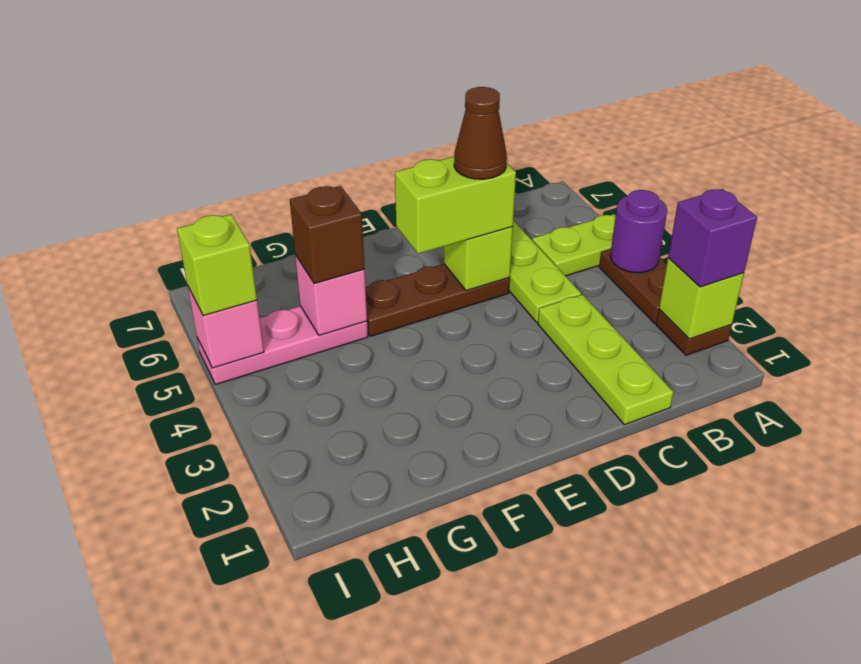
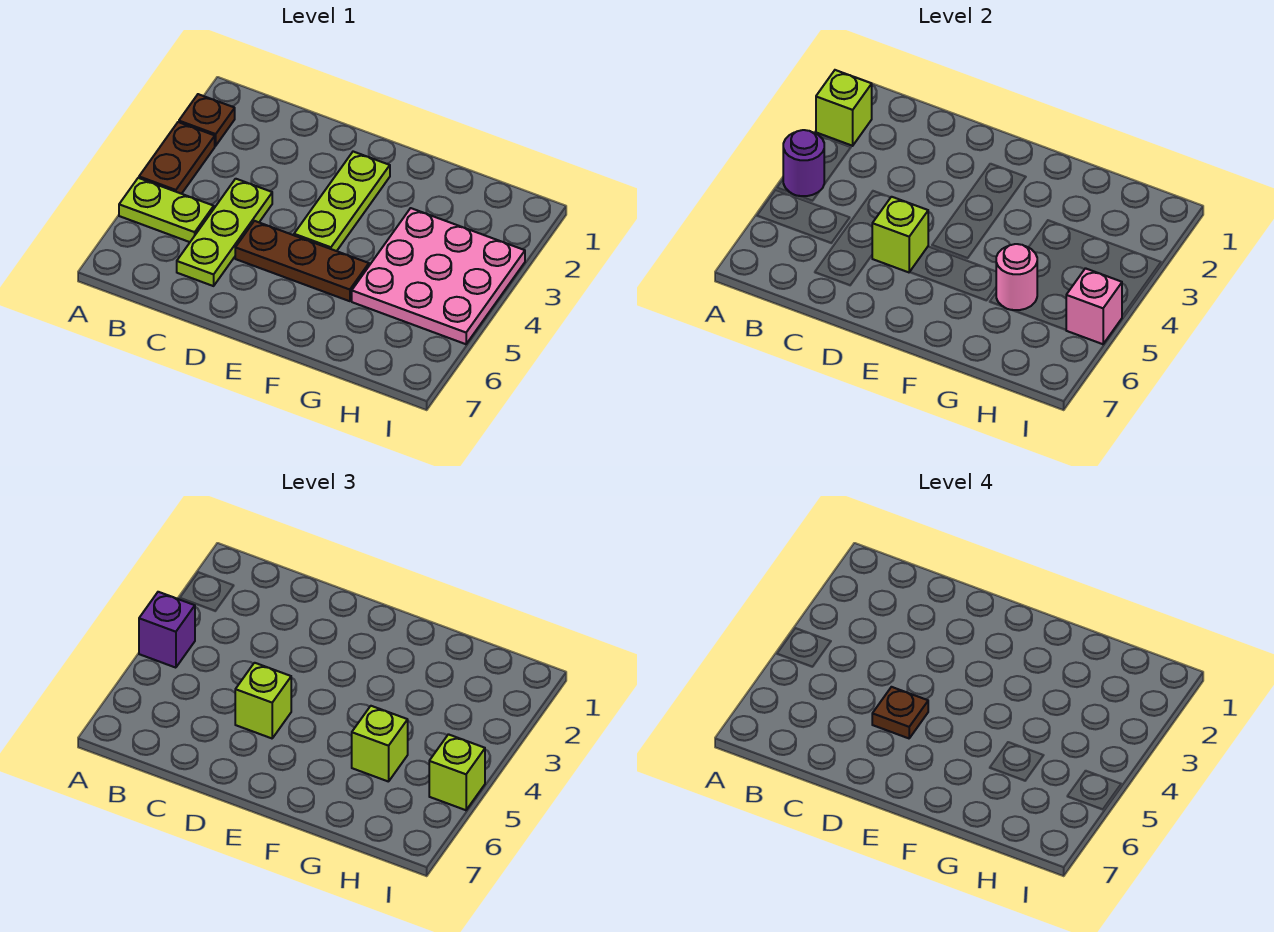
purple brick A2 level 3 -> purple brick A4 level 3
lime plate C1:C3 level 1 -> lime plate E2:E4 level 1
lime brick D5:E5 level 3 -> lime brick D5 level 3
brown cone D5 level 4 -> brown plate D5 level 4
pink plate G5:I5 level 1 -> pink plate G3:I5 level 1
pink brick G5 level 2 -> pink round brick G5 level 2
brown brick G5 level 3 -> lime brick G5 level 3

